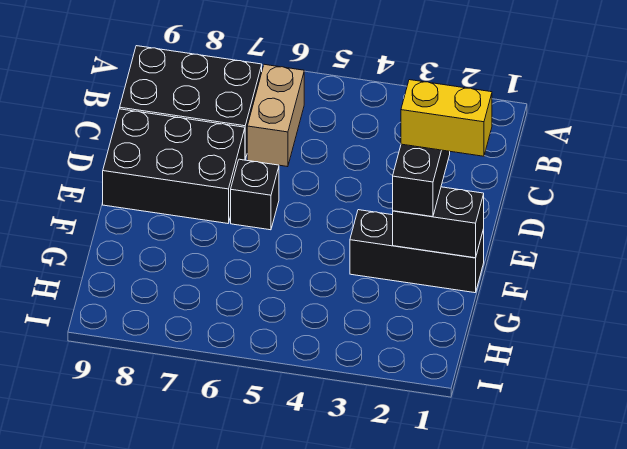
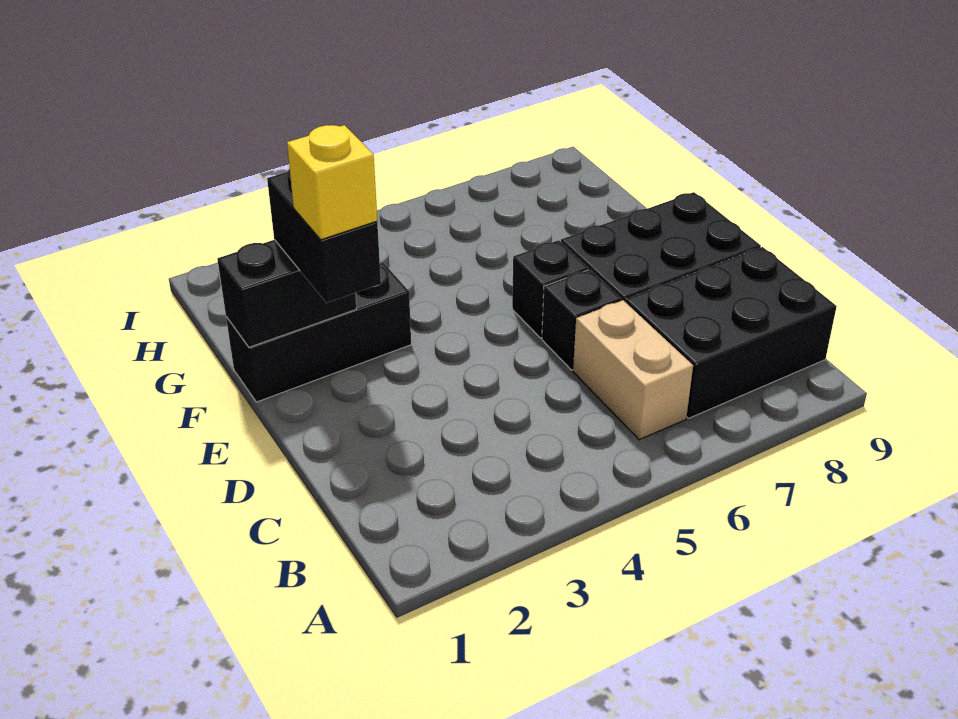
none -> black brick D6 level 1
yellow brick E1:E2 level 4 -> yellow brick E2 level 4

